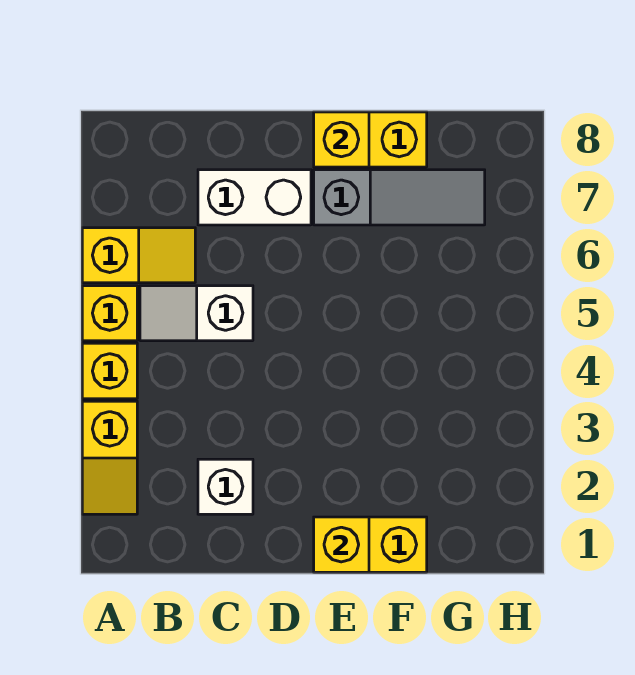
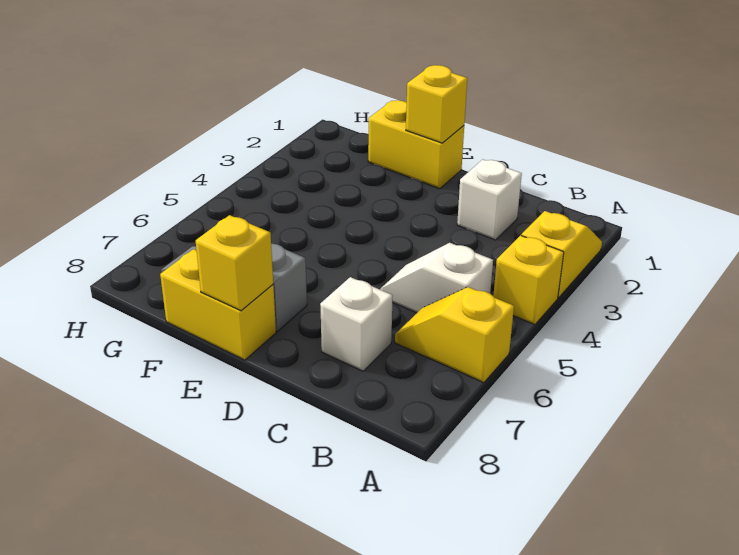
yellow brick A5 level 1 -> none
white slope B5:C5 level 1 top C -> white slope B5:C5 level 1 top B
white brick C7:D7 level 1 -> white brick C7 level 1

